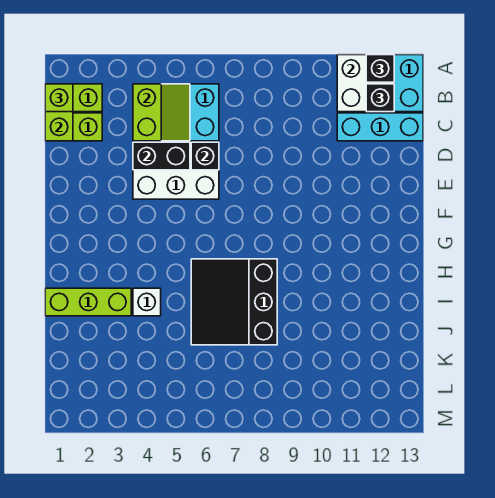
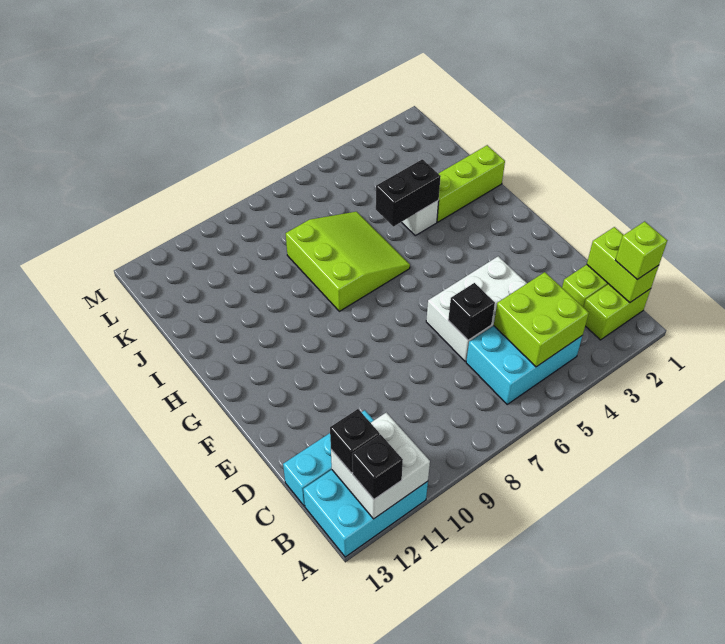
lime slope B4:C5 level 2 top 4 -> lime brick B4:C5 level 2
black brick D4:D5 level 2 -> black brick I4:I5 level 2
black slope H6:J8 level 1 top 8 -> lime slope H6:J8 level 1 top 8

